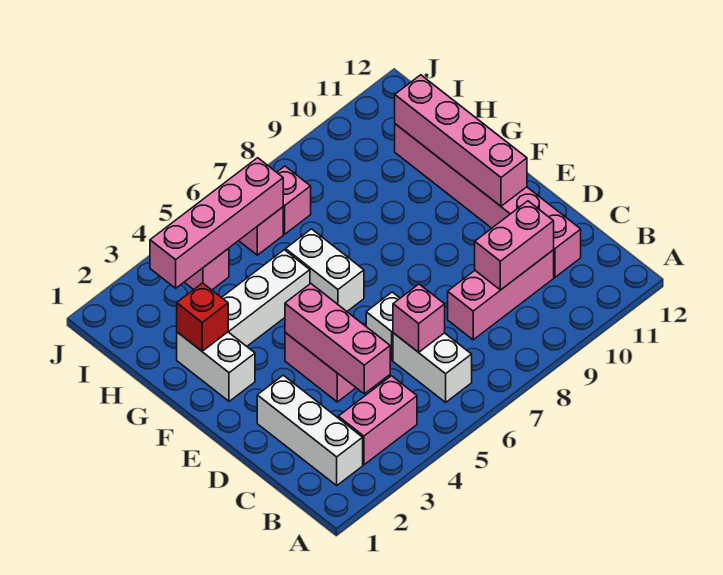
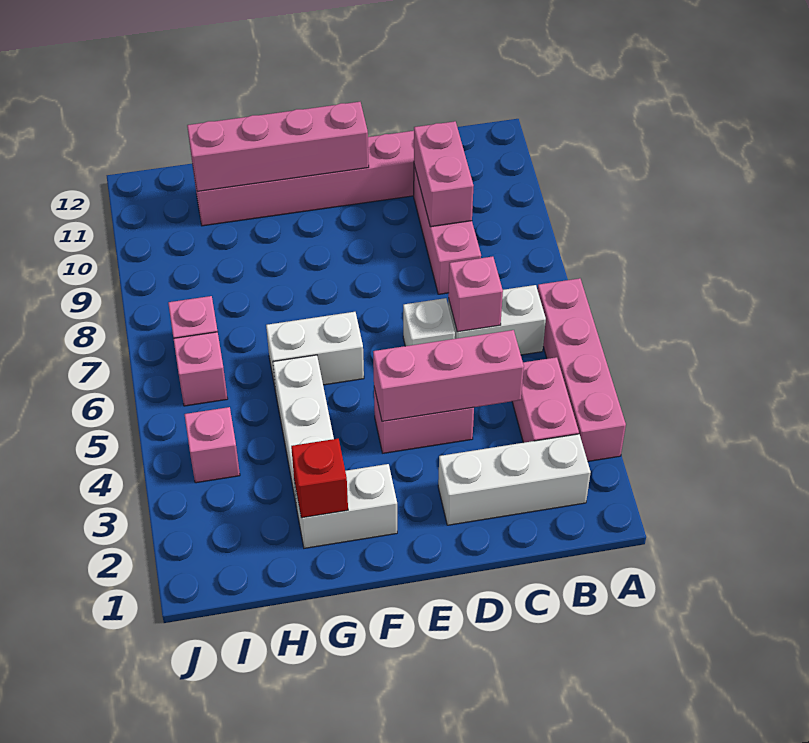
pink brick I3:I6 level 2 -> pink brick A3:A6 level 1

